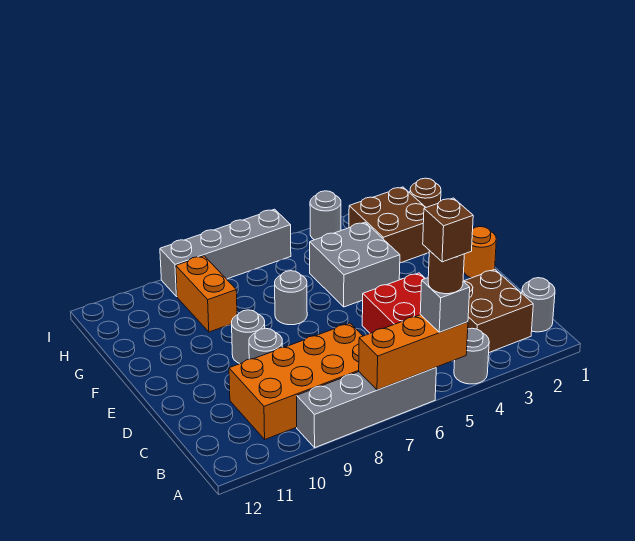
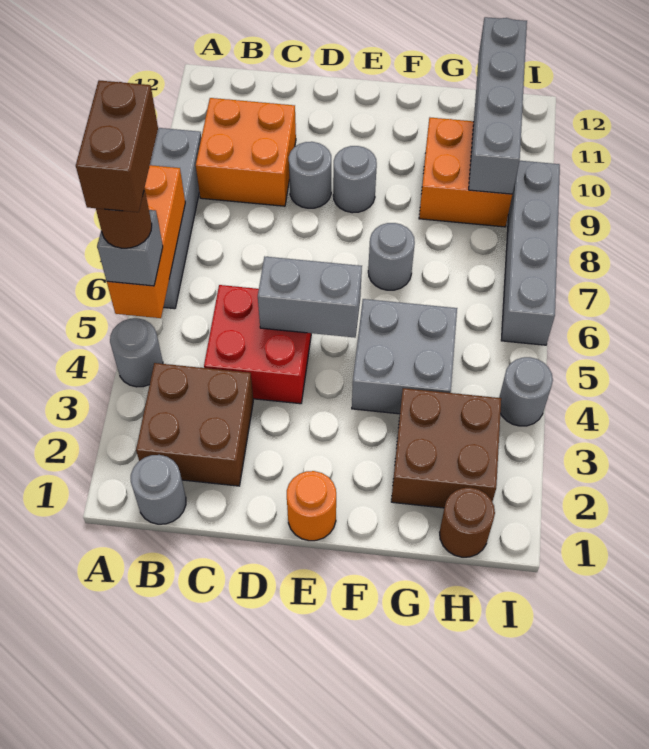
brown brick A5 level 5 -> brown brick A5:A6 level 5
orange brick B7:C10 level 1 -> orange brick B9:C10 level 1
none -> grey brick D5:E5 level 2
orange brick G9:H9 level 1 -> orange brick G9:H10 level 1
none -> grey brick H9:H12 level 2

